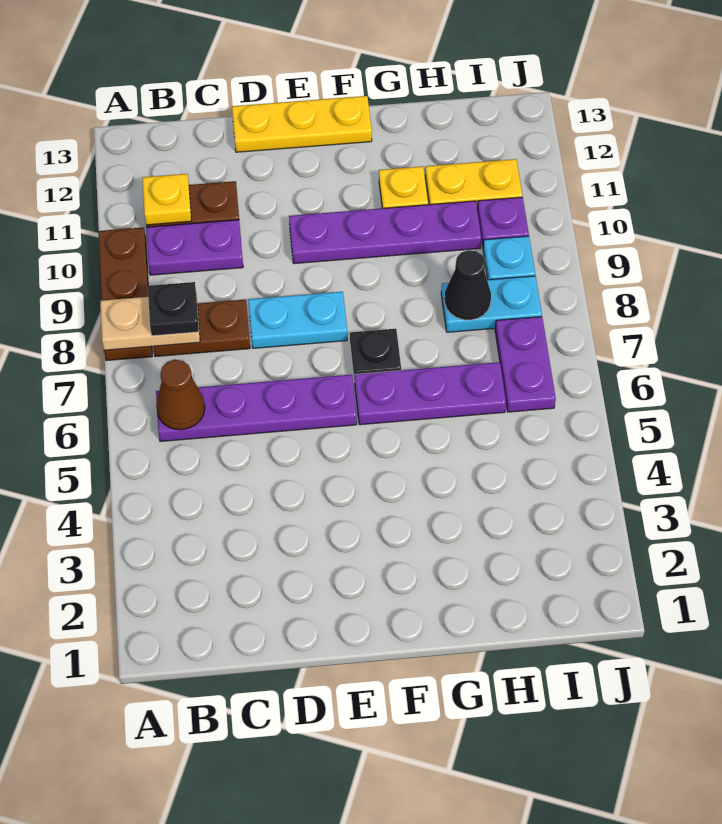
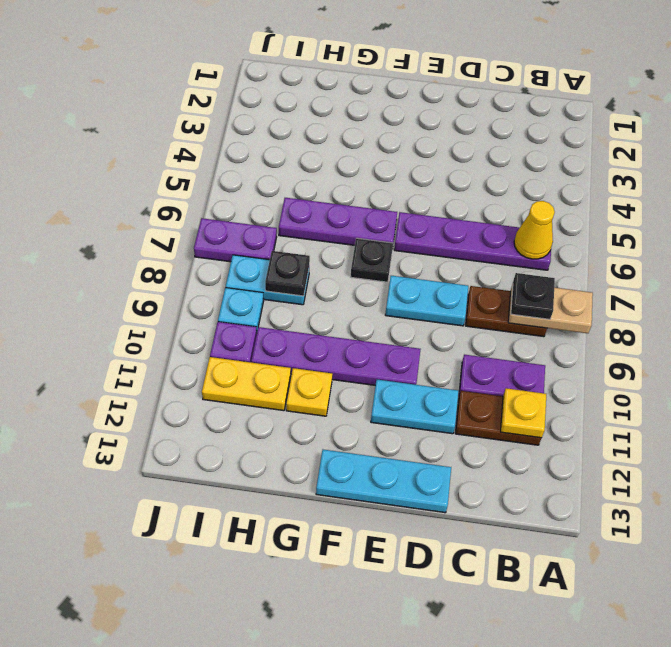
brown plate A8:A10 level 1 -> none
brown cone B6 level 2 -> yellow cone B6 level 2
none -> cyan plate D11:E11 level 1
yellow plate D13:F13 level 1 -> cyan plate D13:F13 level 1
black cone H8 level 2 -> black plate H8 level 2
purple plate I6:I7 level 1 -> purple plate I7:J7 level 1

